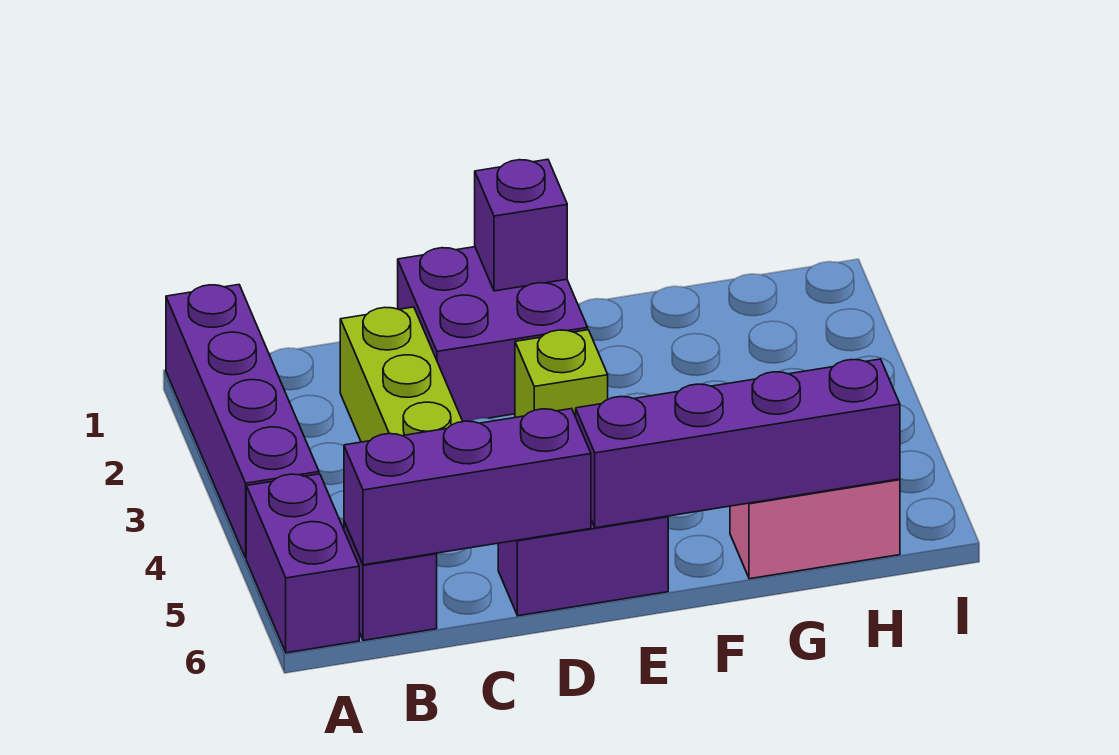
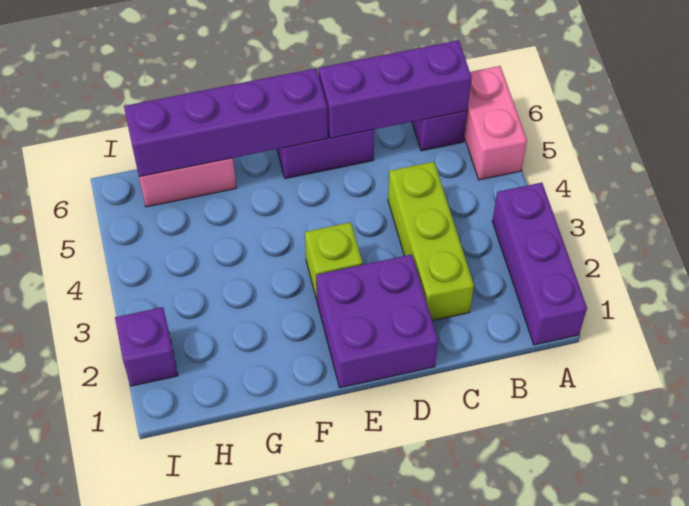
purple brick A1:A4 level 1 -> purple brick A1:A3 level 1
purple brick A5:A6 level 1 -> pink brick A5:A6 level 1
purple brick E1 level 2 -> purple brick I2 level 1

